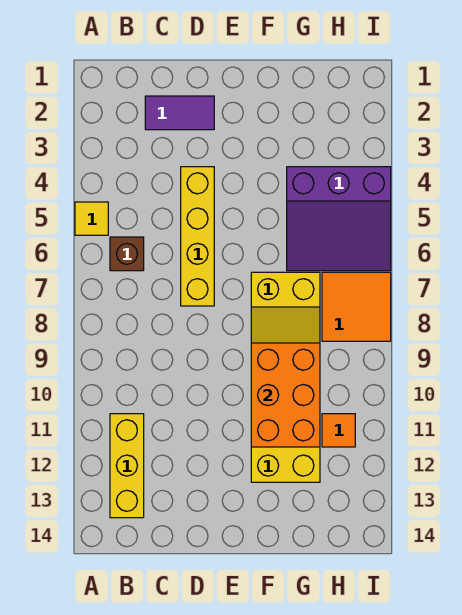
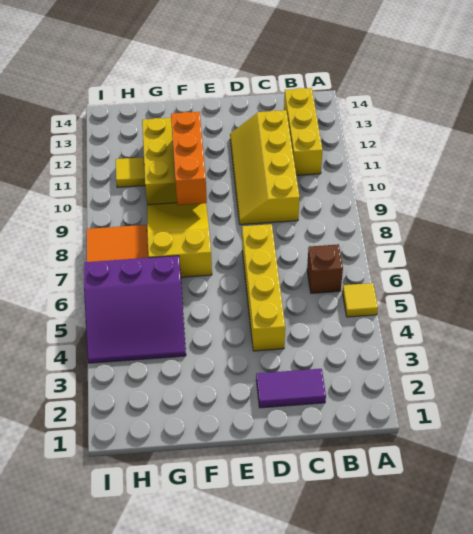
none -> yellow slope C9:D12 level 1 top C
orange brick F9:G11 level 2 -> orange brick F9:F11 level 2
purple slope G4:I6 level 1 top 4 -> purple slope G4:I6 level 1 top 6
orange tile H11 level 1 -> yellow tile H11 level 1

